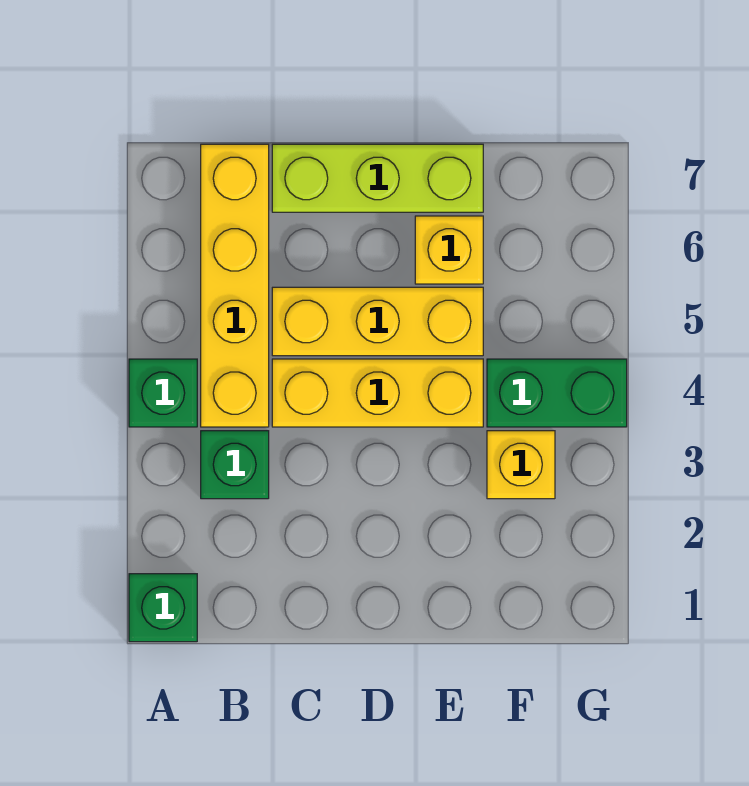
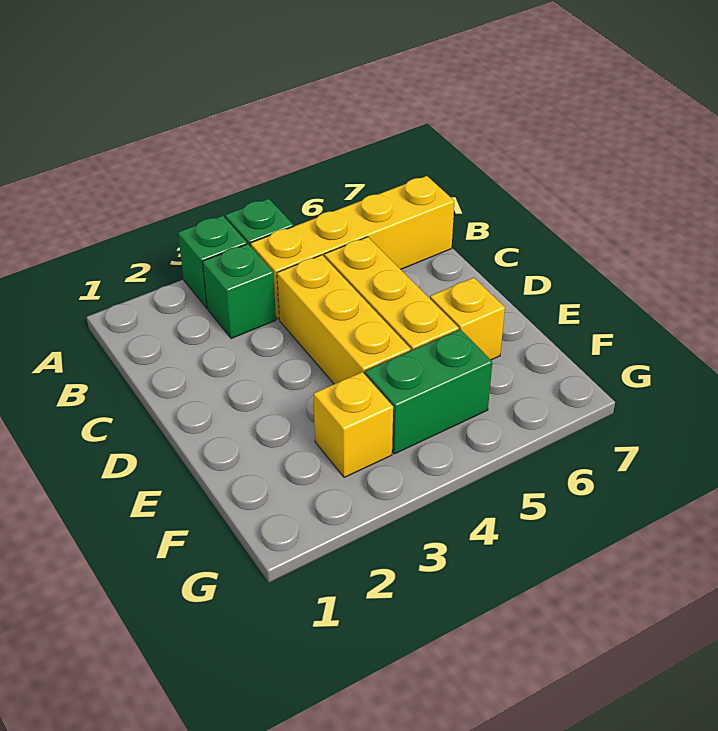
green brick A1 level 1 -> green brick A3 level 1
lime brick C7:E7 level 1 -> none
green brick F4:G4 level 1 -> green brick F4:F5 level 1

